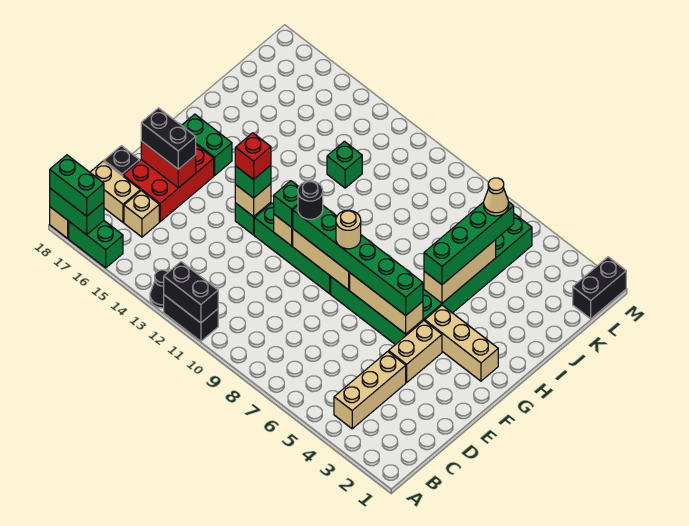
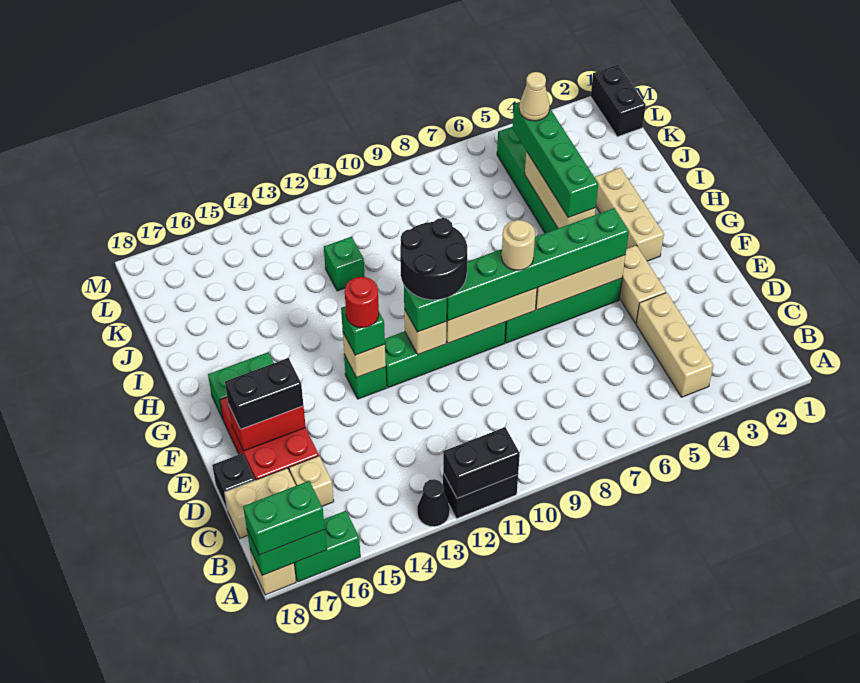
black round brick F10 level 4 -> black round brick F10:G11 level 4
red brick F13 level 4 -> red round brick F13 level 4
tan brick G2:G4 level 1 -> tan brick G3:I3 level 1

